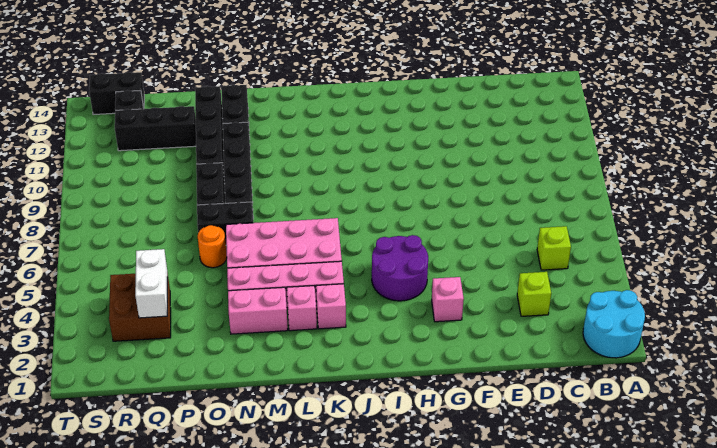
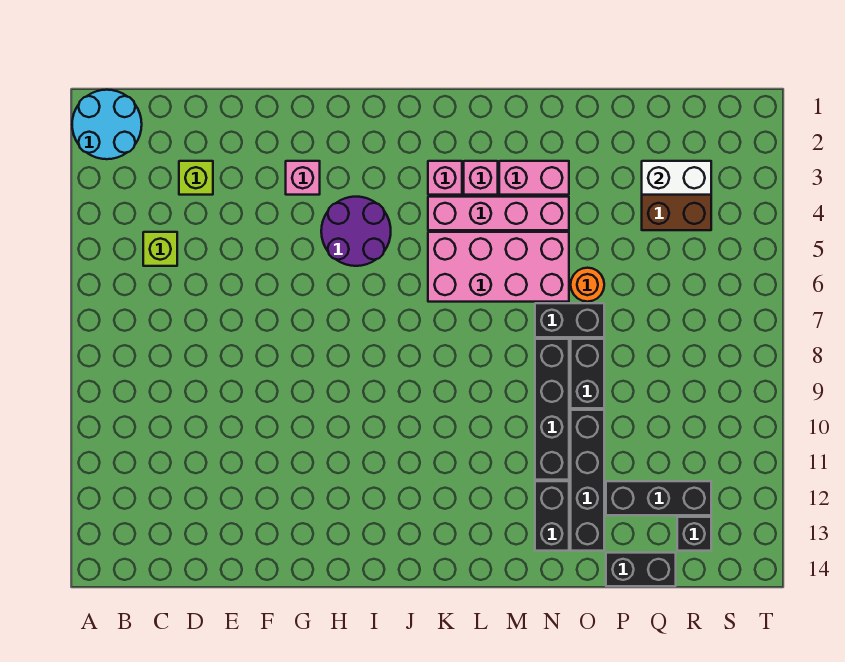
white brick Q3:Q4 level 2 -> white brick Q3:R3 level 2
black brick R14:S14 level 1 -> black brick P14:Q14 level 1

